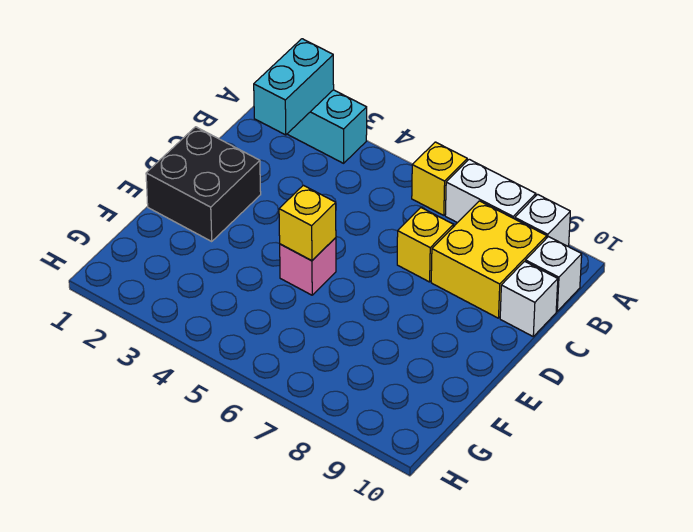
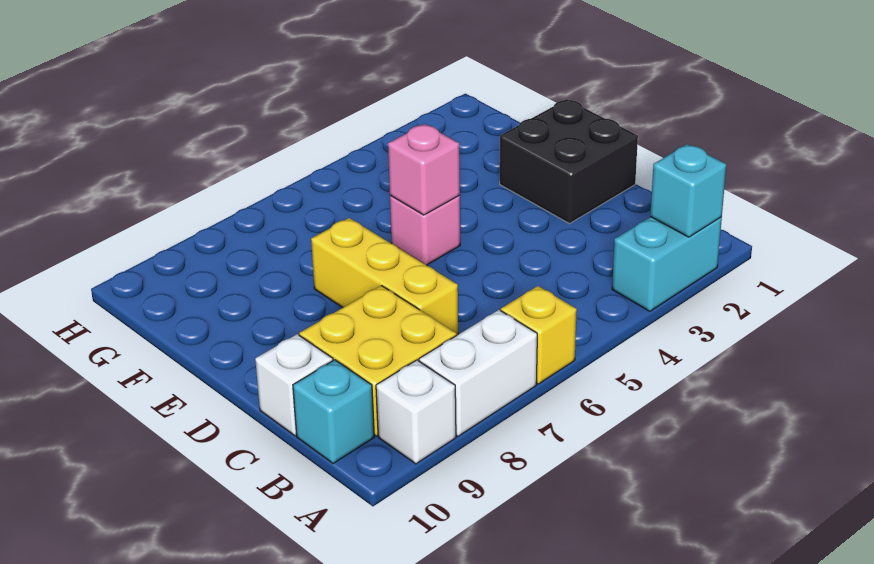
cyan brick A2:B2 level 2 -> cyan brick A2 level 2
white brick B10 level 1 -> cyan brick B10 level 1
yellow brick C7 level 1 -> yellow brick C7:E7 level 1
yellow brick E5 level 2 -> pink brick E5 level 2

